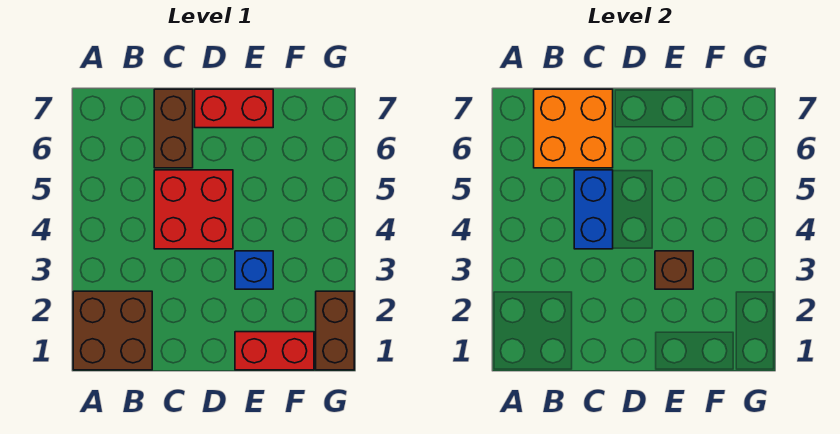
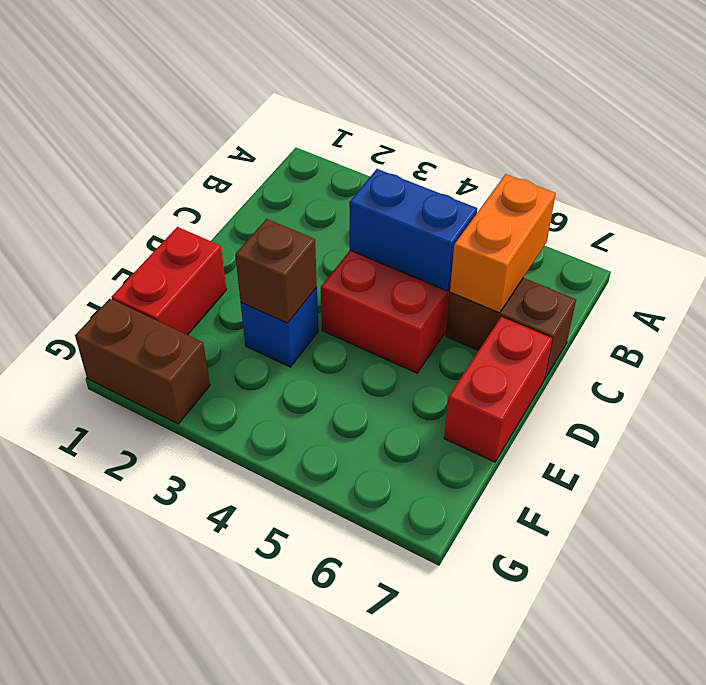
brown brick A1:B2 level 1 -> none
orange brick B6:C7 level 2 -> orange brick B6:C6 level 2

